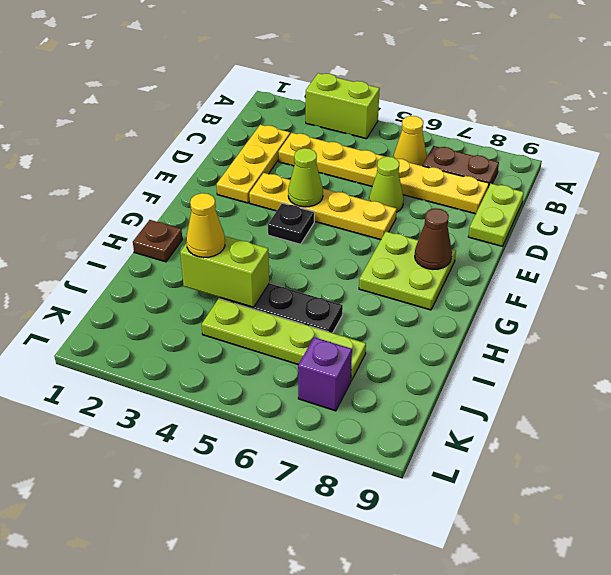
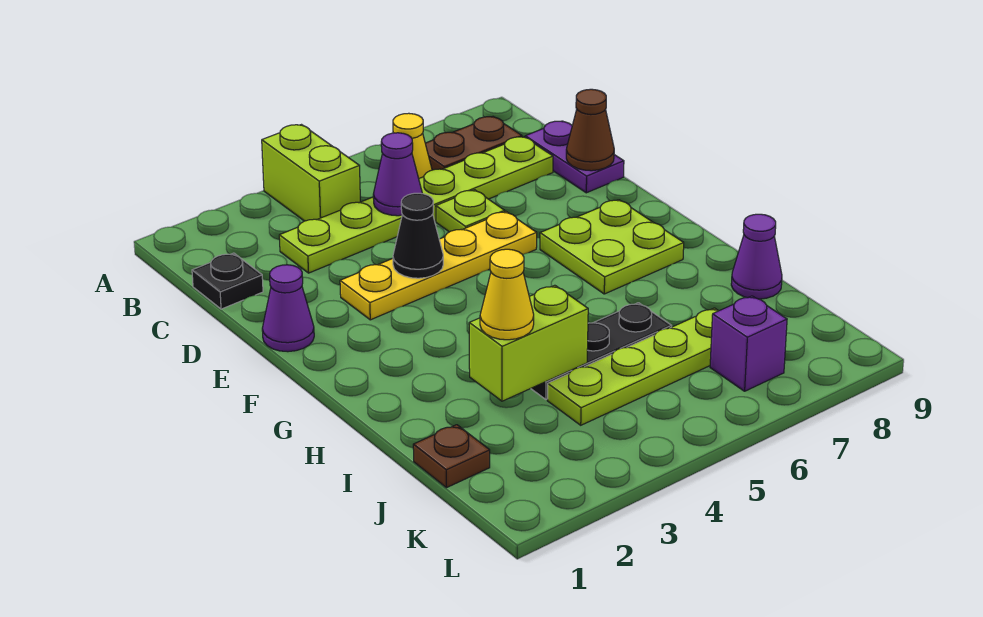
lime brick A3:A4 level 1 -> lime brick A4:B4 level 1
yellow plate C2:E2 level 1 -> none
yellow plate C3:C8 level 1 -> lime plate C3:C8 level 1
none -> purple cone C5 level 2
lime plate C9:D9 level 1 -> purple plate C9:D9 level 1
lime cone D6 level 1 -> lime plate D6 level 1
none -> purple cone E1 level 1
lime cone E4 level 2 -> black cone E4 level 2
black plate F4 level 1 -> black plate C1 level 1
brown cone F8 level 2 -> brown cone D9 level 2
brown plate H1 level 1 -> brown plate J1 level 1
none -> purple cone I9 level 1

